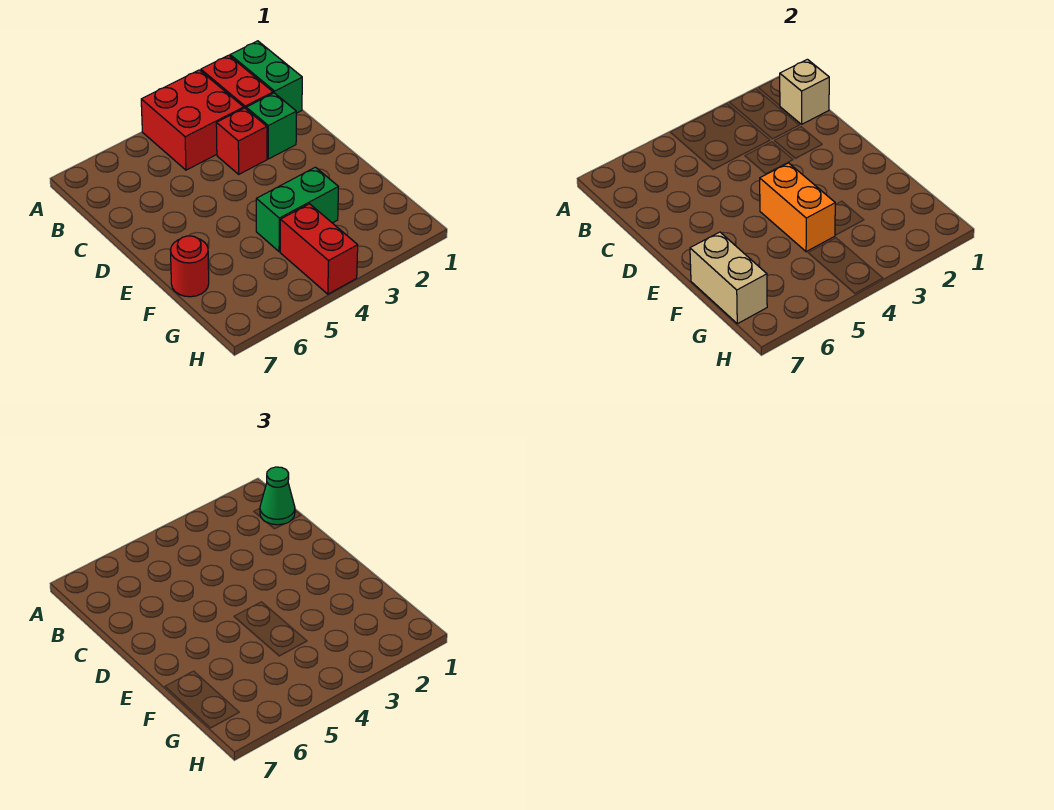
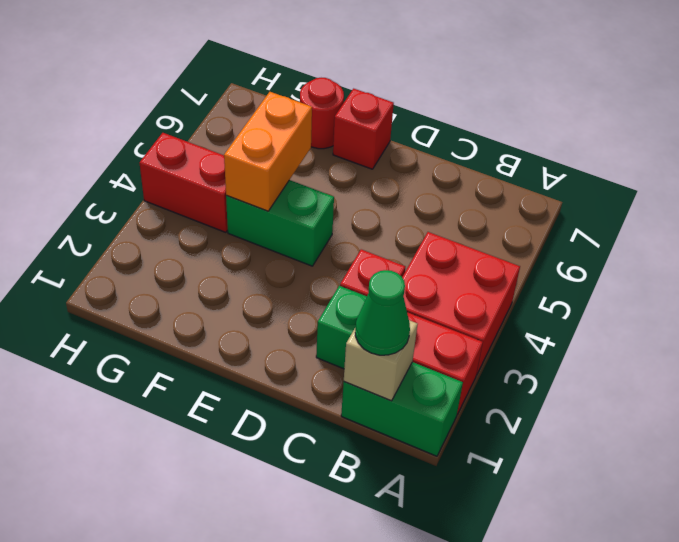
orange brick E4:F4 level 2 -> orange brick F4:F5 level 2
none -> red brick E7 level 1
green brick F3:F4 level 1 -> green brick E4:F4 level 1
tan brick F7:G7 level 2 -> none

